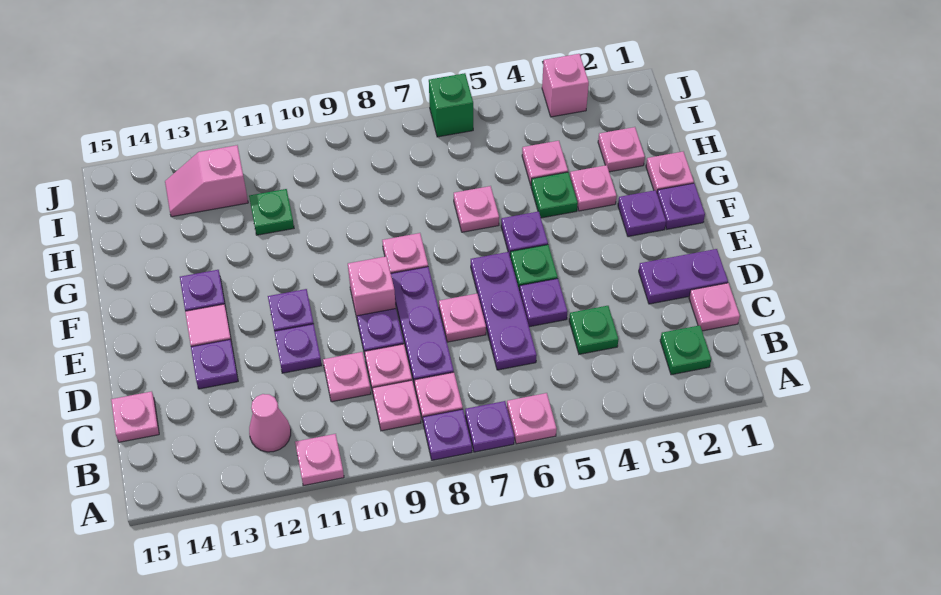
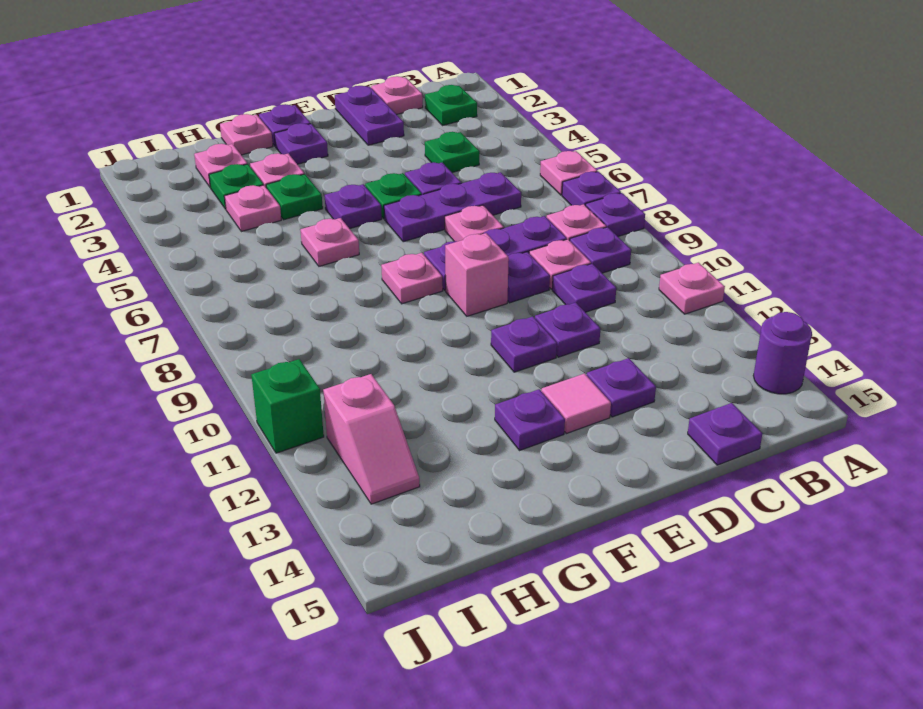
none -> purple round brick A14 level 1
pink plate B9 level 1 -> purple plate B9 level 1
pink cone B12 level 1 -> none
pink plate C10 level 1 -> purple plate C10 level 1
pink plate C15 level 1 -> purple plate C15 level 1
green plate H11 level 1 -> green plate H3 level 1
pink brick J3 level 1 -> none
green brick J6 level 1 -> green brick J11 level 1

